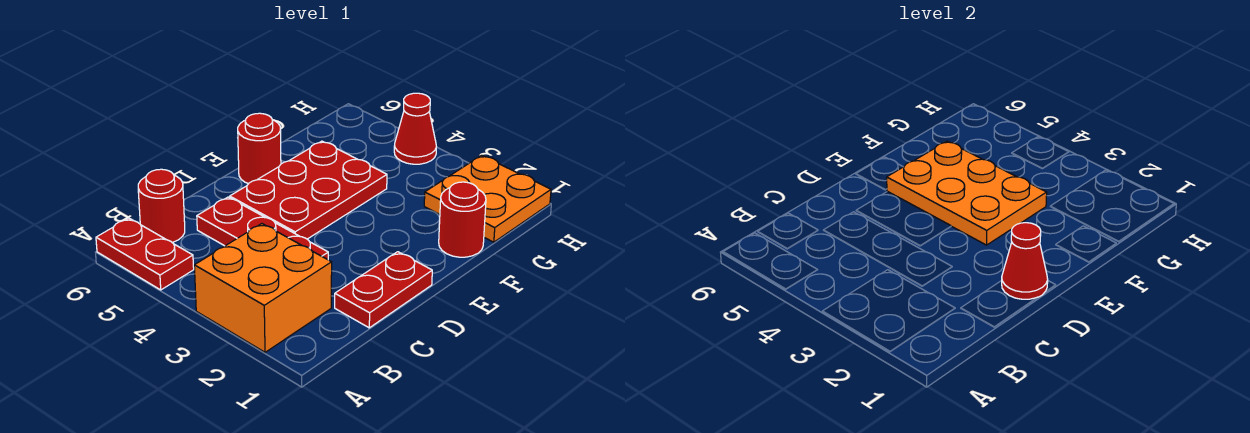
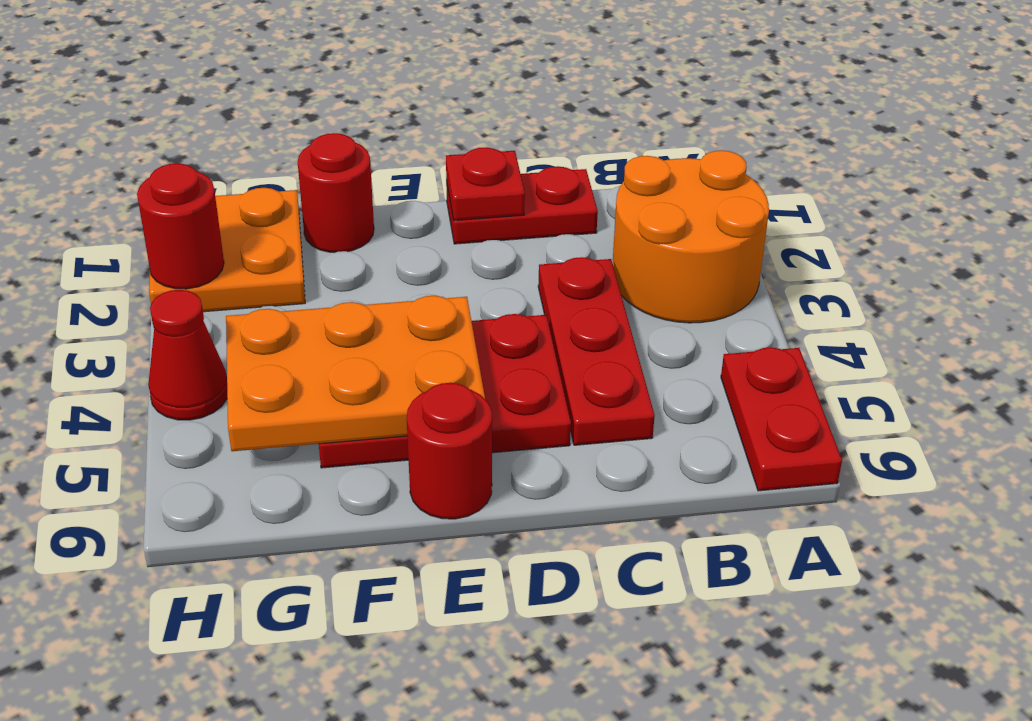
orange brick A2:B3 level 1 -> orange round brick A2:B3 level 1
red round brick B6 level 1 -> red round brick H2 level 2
red cone D1 level 2 -> red plate D1 level 2
orange plate E3:F5 level 2 -> orange plate E4:G5 level 2

